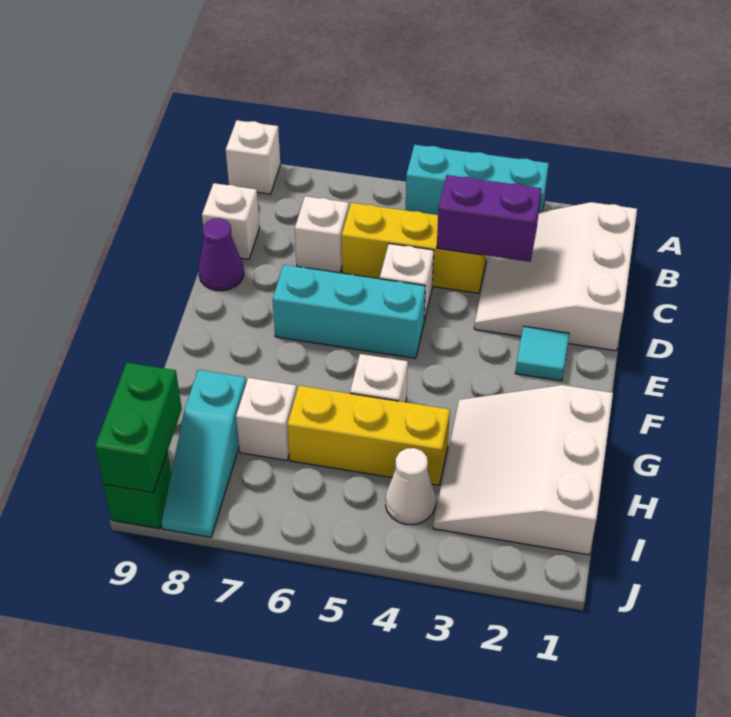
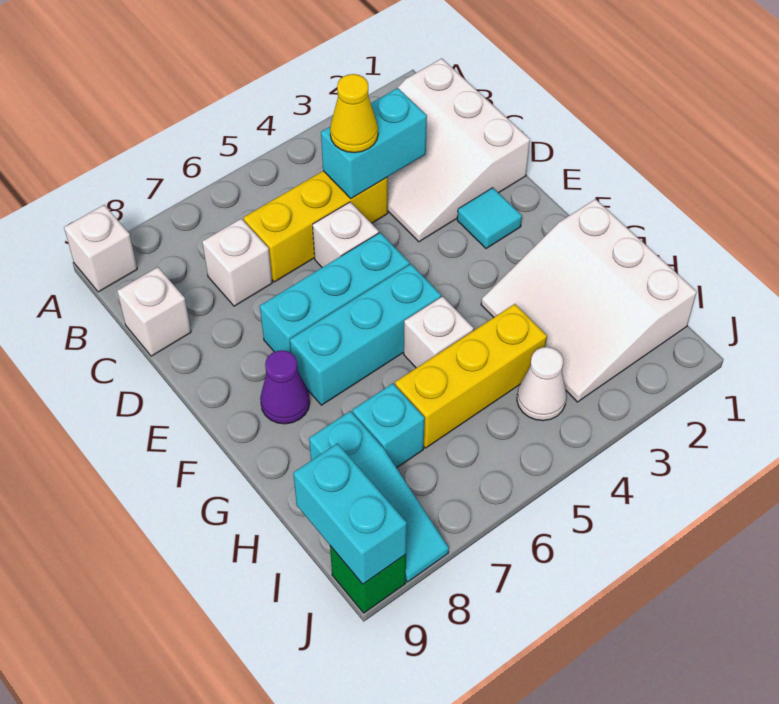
cyan brick A3:A5 level 1 -> cyan brick F5:F7 level 1
purple brick C3:C4 level 2 -> cyan brick C3:C4 level 2
none -> yellow cone C4 level 3
purple cone D9 level 1 -> purple cone F8 level 1
white brick H7 level 1 -> cyan brick H7 level 1
green brick I9:J9 level 2 -> cyan brick I9:J9 level 2

